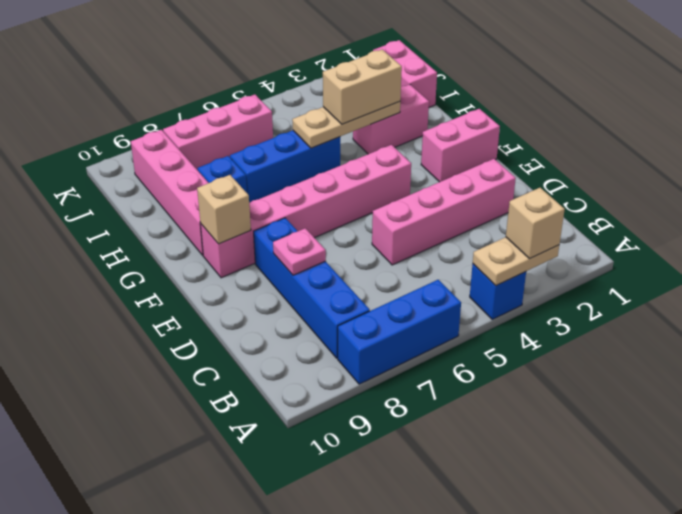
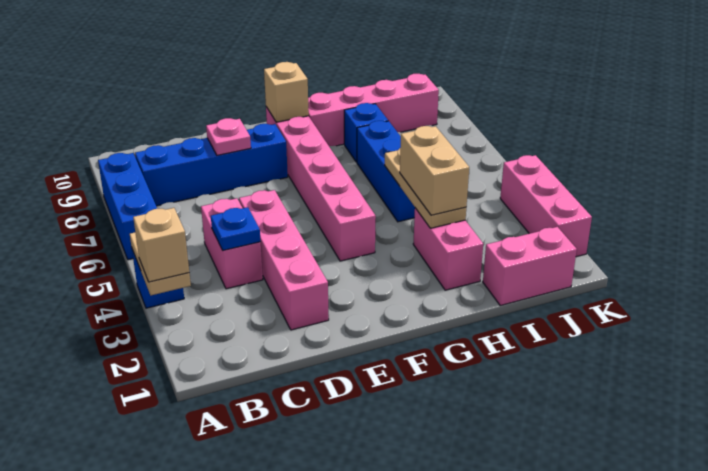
none -> blue plate C4 level 2
pink brick F1:F2 level 1 -> pink brick C4:C5 level 1
pink brick J6:J8 level 1 -> pink brick K2:K4 level 1

